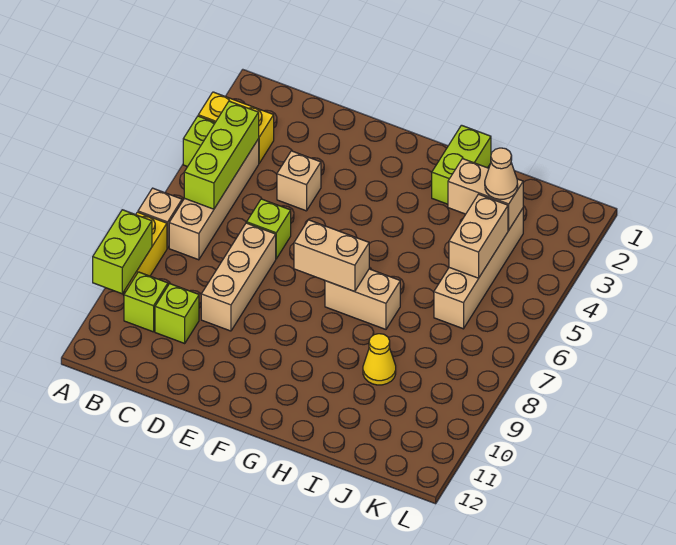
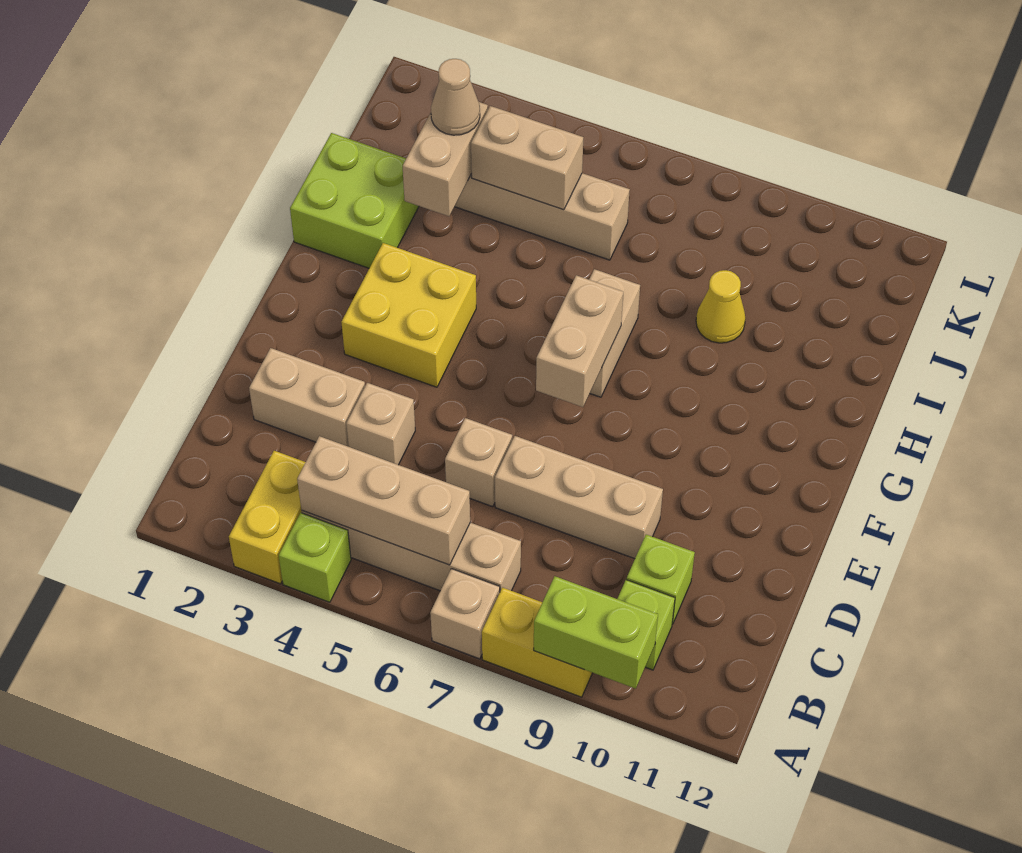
lime brick B4:B6 level 2 -> tan brick B4:B6 level 2
none -> tan brick D2:D3 level 1
lime brick D6 level 1 -> tan brick D6 level 1
none -> yellow brick F3:G4 level 1
lime brick H1:H2 level 1 -> lime brick H1:I2 level 1

